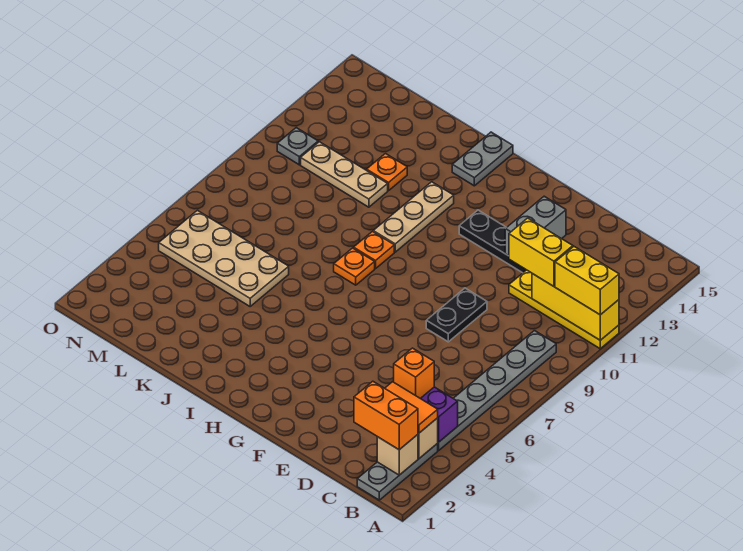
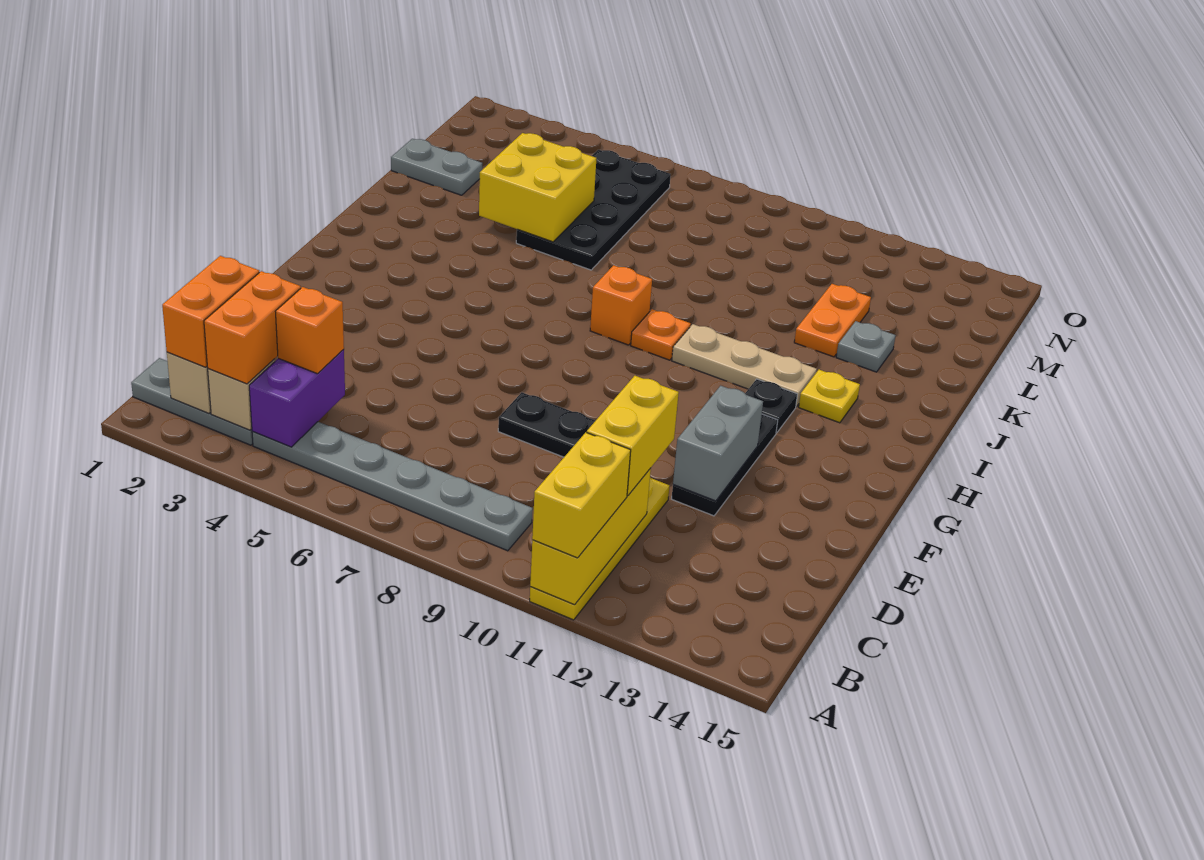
orange tile B3:C3 level 3 -> orange brick B3:C3 level 3
grey brick E12:E13 level 2 -> grey brick E12:F12 level 2
none -> black plate H12 level 1
orange plate I8 level 1 -> orange brick I8 level 1
none -> yellow plate I13 level 1
grey plate I14:I15 level 1 -> grey plate L1:L2 level 1
none -> yellow brick K4:L5 level 2
tan plate K5:N6 level 1 -> black plate K5:N6 level 1
tan plate K11:M11 level 1 -> none
orange plate K12 level 1 -> orange plate K12:L12 level 1
grey plate N11 level 1 -> grey plate K13 level 1

